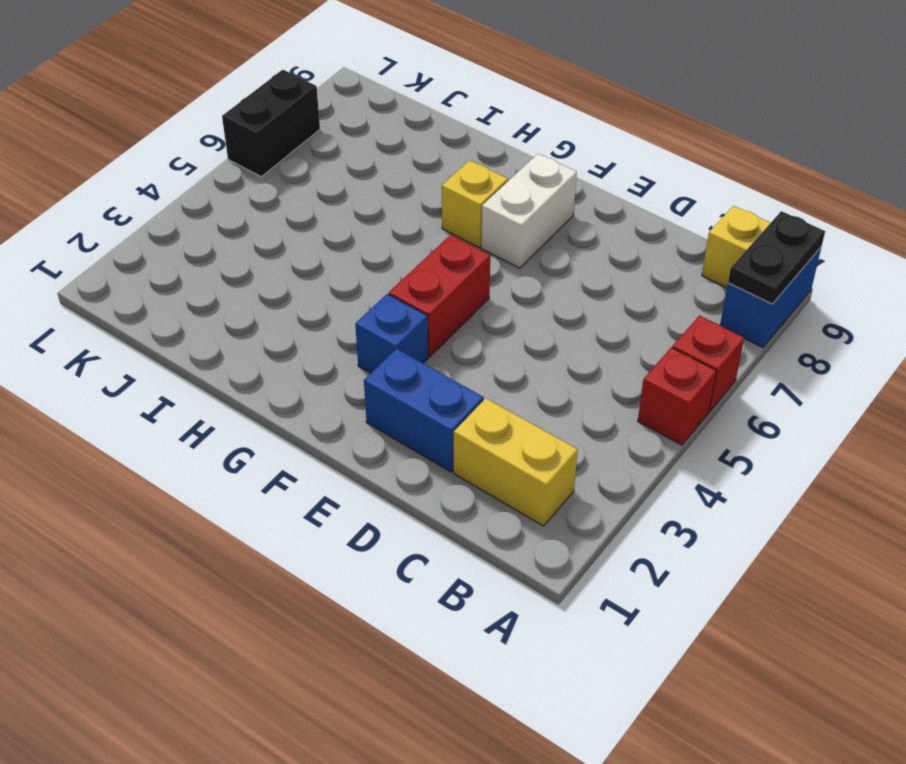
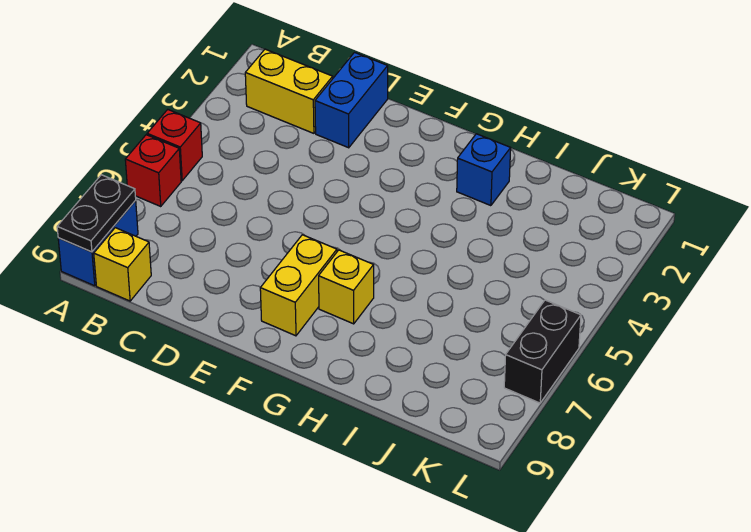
blue brick D2:E2 level 1 -> blue brick D1:D2 level 1
blue brick F3 level 1 -> blue brick H2 level 1
red brick F4:F5 level 1 -> none
white brick F7:F8 level 1 -> yellow brick F7:F8 level 1

